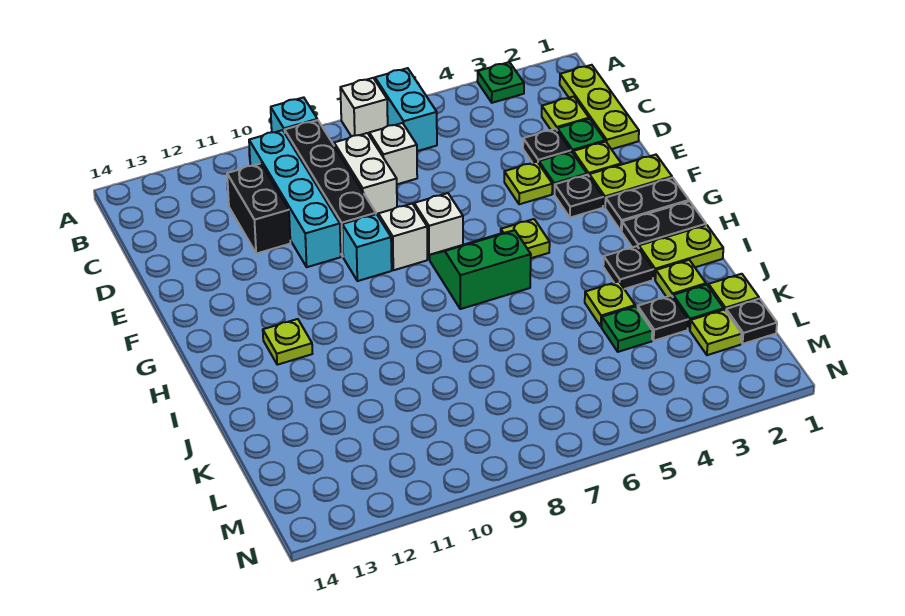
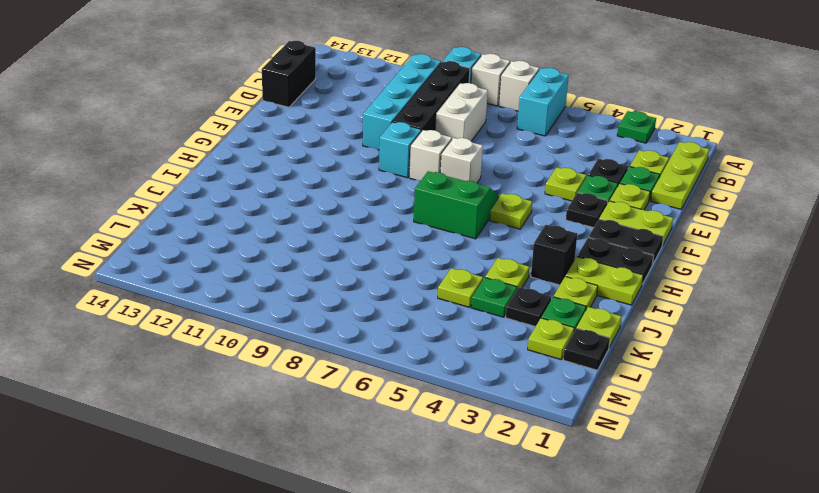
white brick C7 level 1 -> white brick A8 level 1
black brick C11:D11 level 1 -> black brick C14:D14 level 1
lime plate H12 level 1 -> lime plate K5 level 1
black plate I3 level 1 -> black brick I3 level 1

